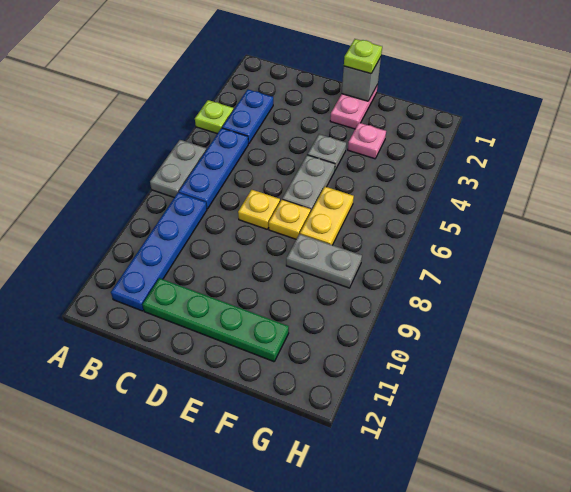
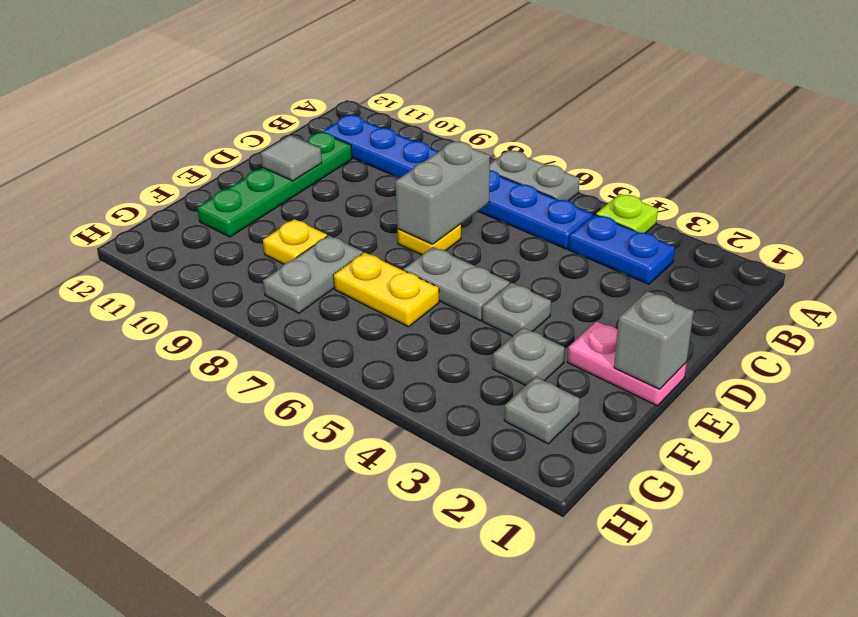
none -> grey brick C7:D7 level 2
none -> grey tile D11 level 2
lime plate E1 level 3 -> none
yellow plate E7 level 1 -> yellow plate F9 level 1
pink plate F3 level 1 -> grey plate F3 level 1
none -> grey plate G2 level 1

